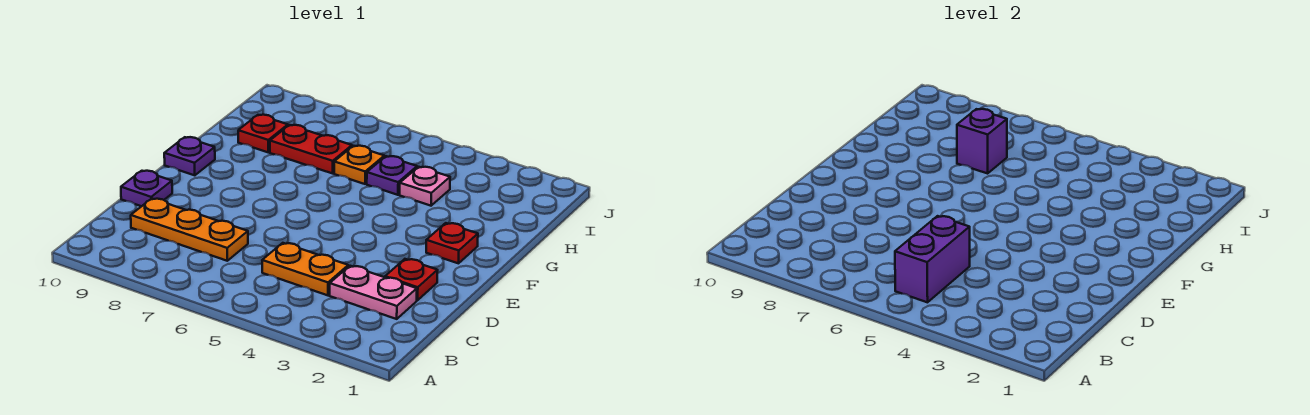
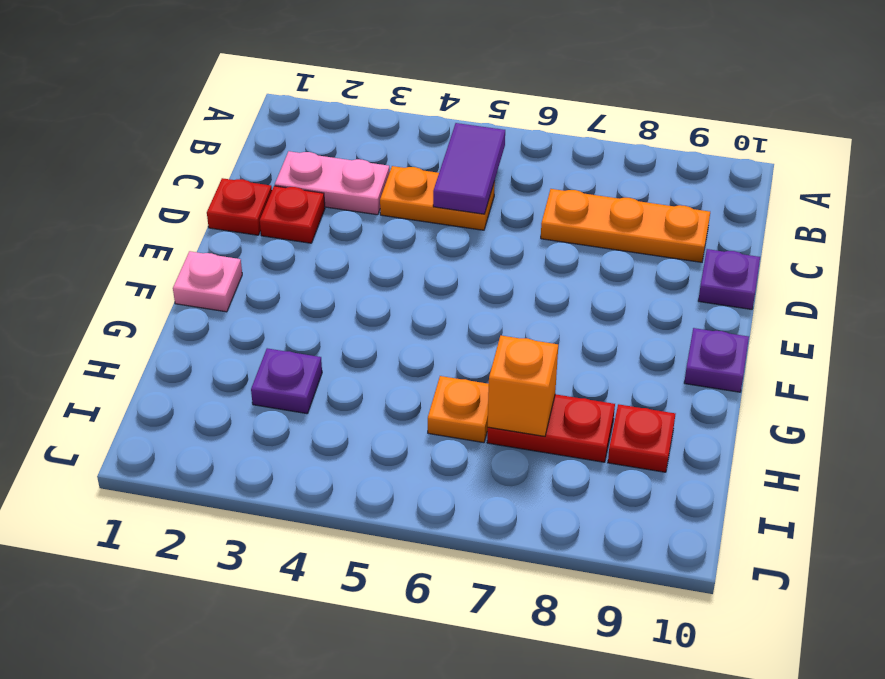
purple brick B5:C5 level 2 -> purple tile B5:C5 level 2
red plate F2 level 1 -> red plate D1 level 1
pink plate H4 level 1 -> pink plate F1 level 1
purple plate H5 level 1 -> purple plate H3 level 1
purple brick H7 level 2 -> orange brick H7 level 2

